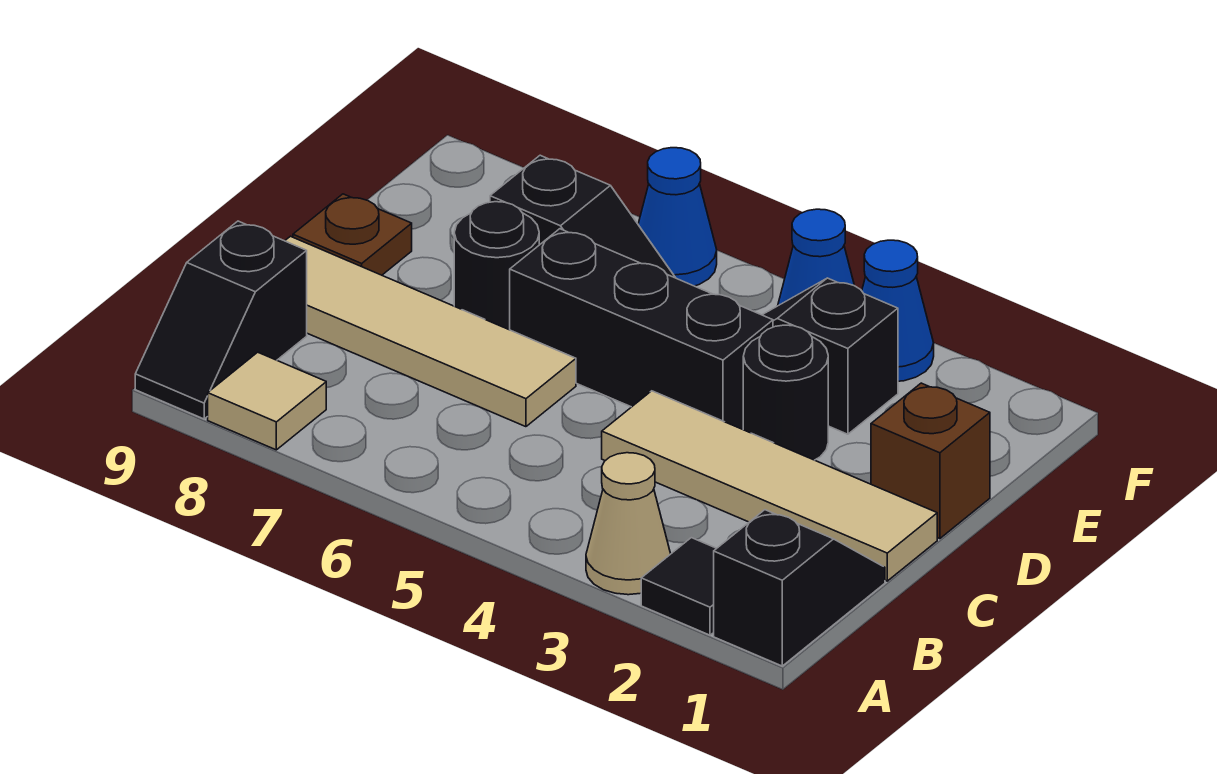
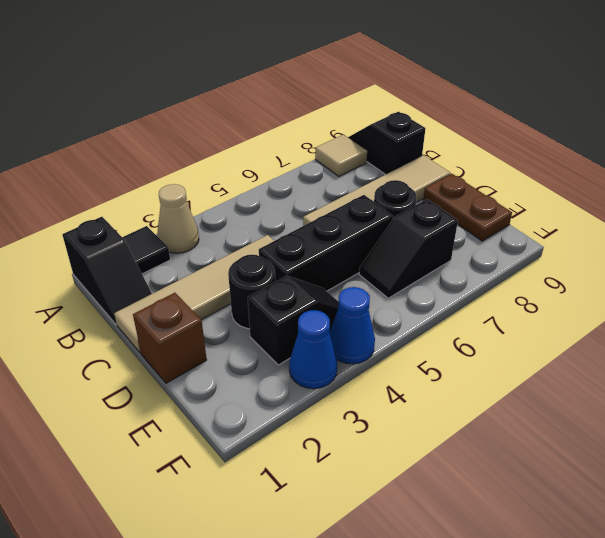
brown plate D9 level 1 -> brown plate D9:E9 level 1
blue cone F6 level 1 -> none

